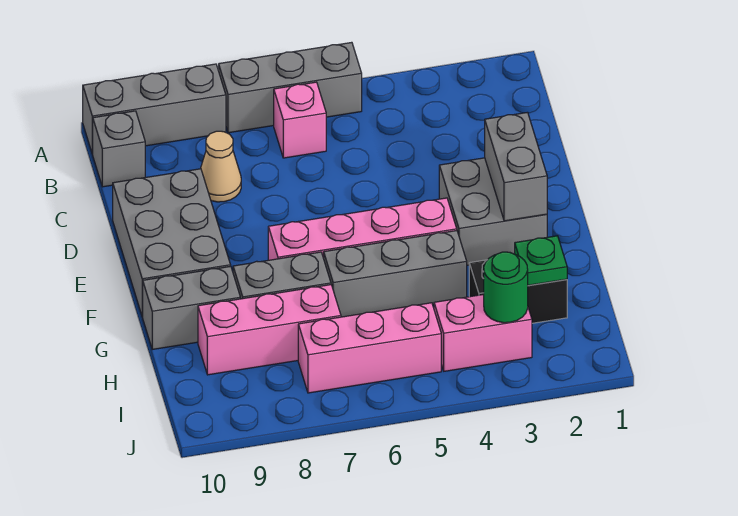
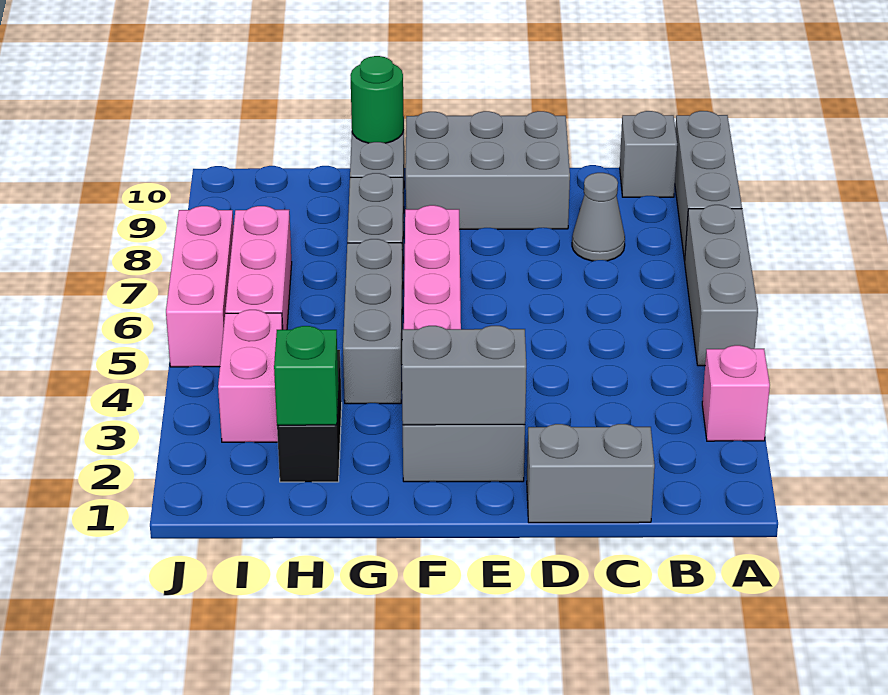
pink brick B6 level 1 -> pink brick A3 level 1
none -> grey brick C1:D1 level 1
tan cone C8 level 1 -> grey cone C8 level 1
green plate H2 level 2 -> green brick H2 level 2
pink brick H7:H9 level 1 -> pink brick J5:J7 level 1
green round brick I3 level 2 -> green round brick G10 level 2

